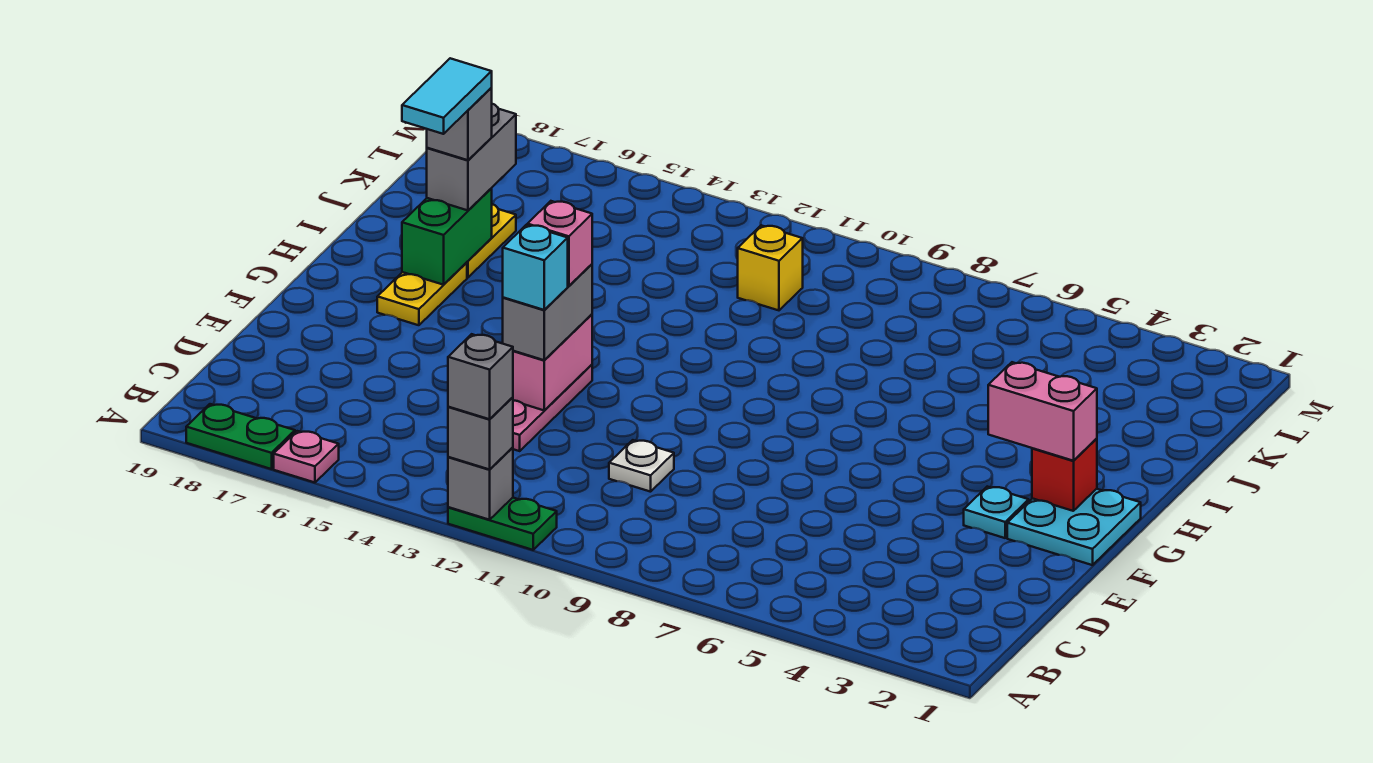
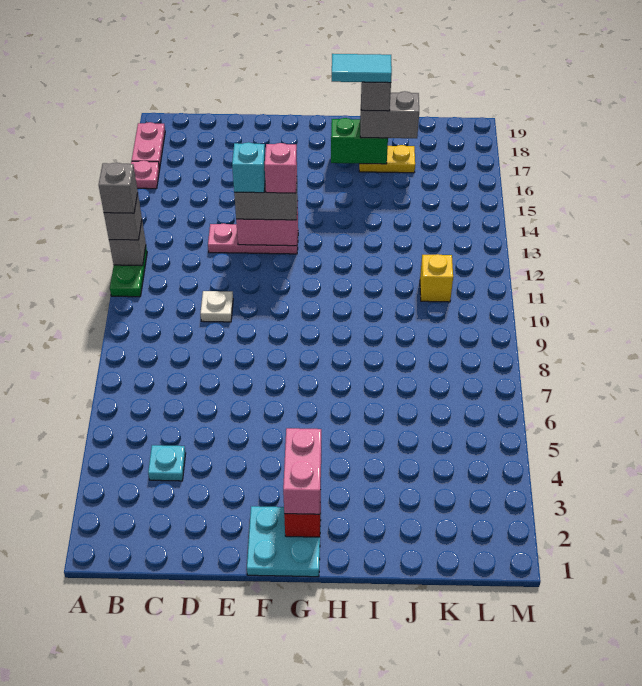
green plate A17:A18 level 1 -> pink plate A17:A18 level 1
cyan plate F3 level 1 -> cyan plate C4 level 1
yellow plate G17:H17 level 1 -> none

